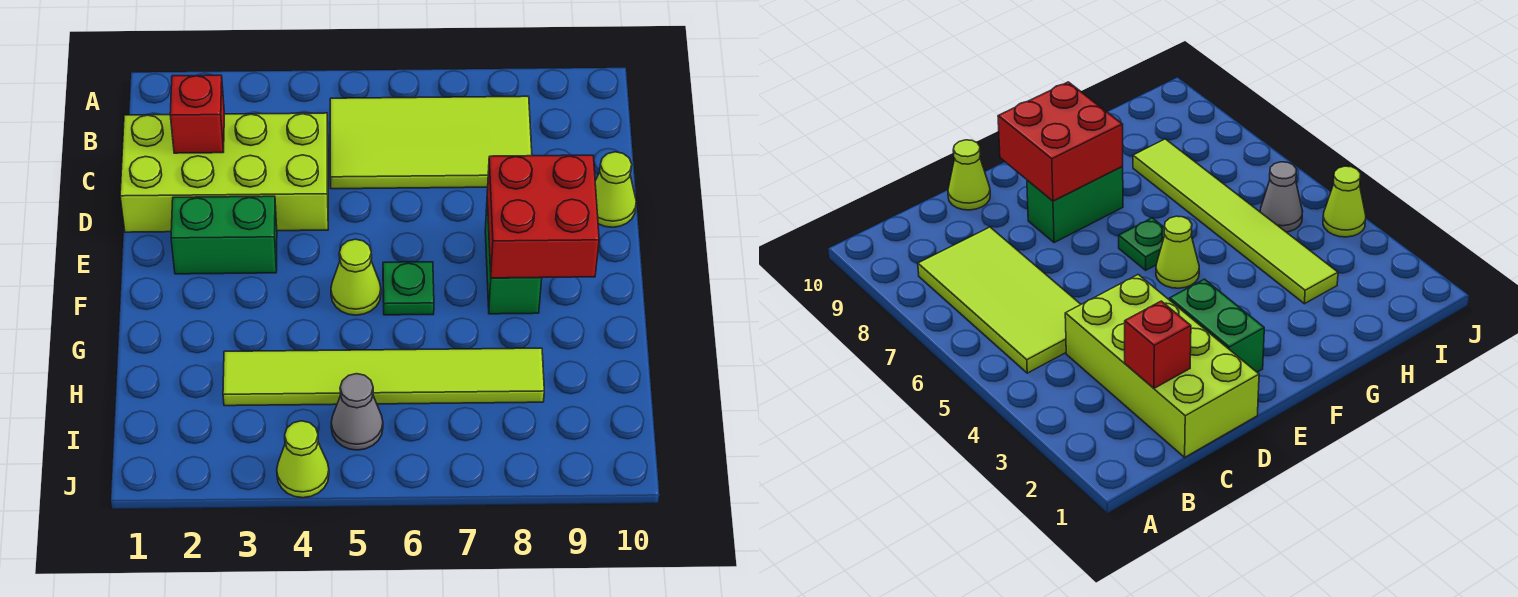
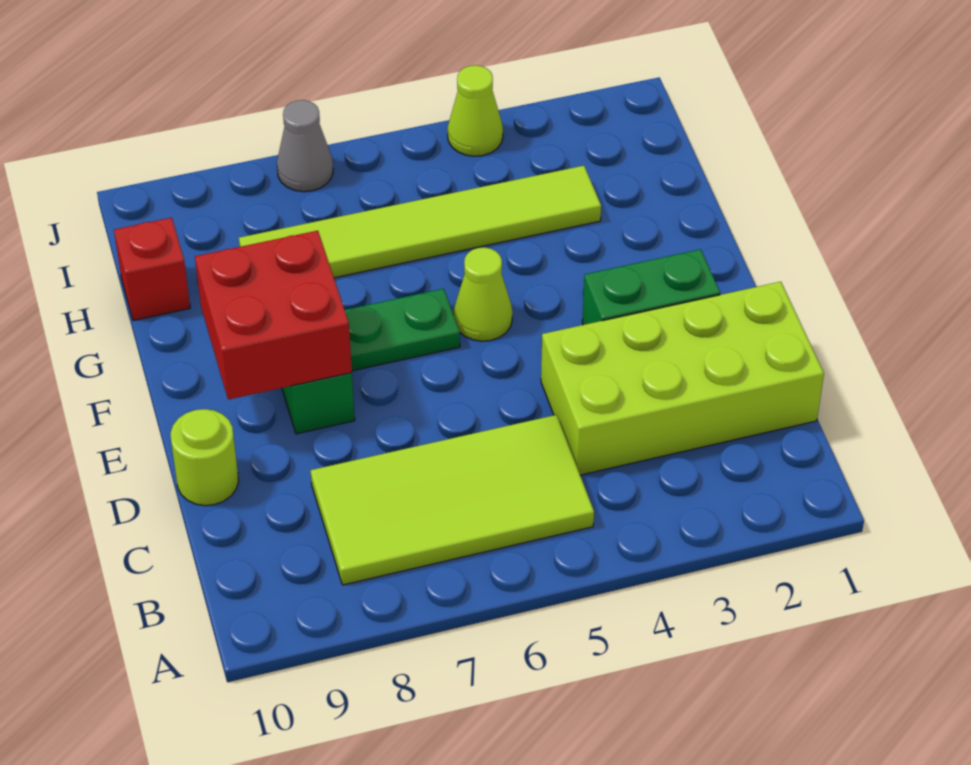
red brick C2 level 2 -> red brick H10 level 1
lime cone D10 level 1 -> lime round brick D10 level 1
green plate F6 level 1 -> green plate F6:F7 level 1
grey cone I5 level 1 -> grey cone J7 level 1

